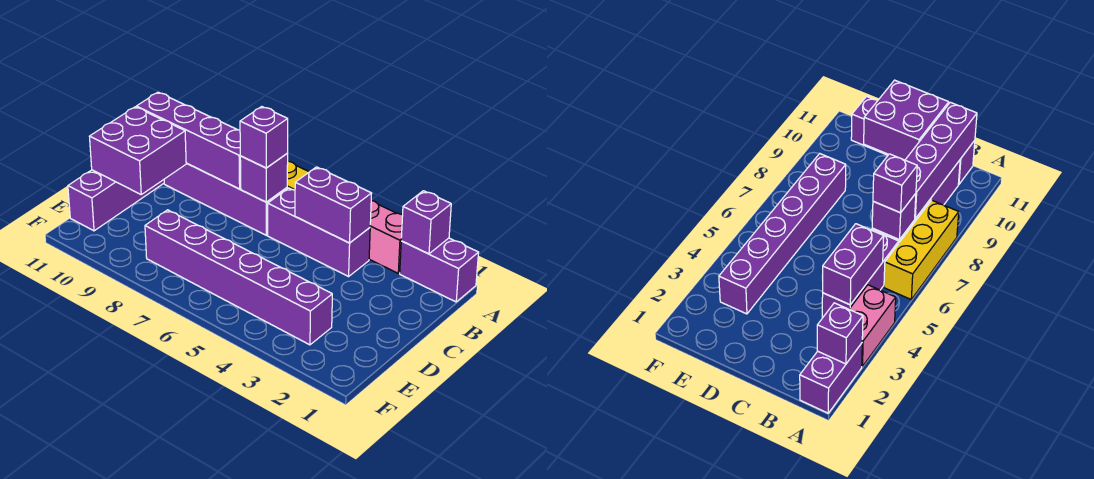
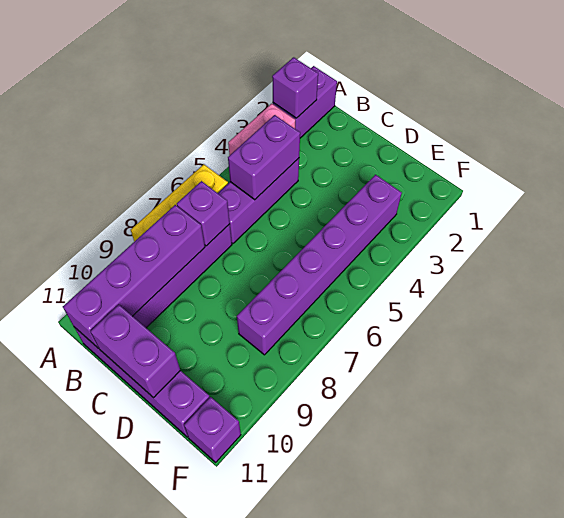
purple brick B7 level 3 -> purple brick F11 level 1
purple brick C10:D11 level 2 -> purple brick C11:D11 level 2

